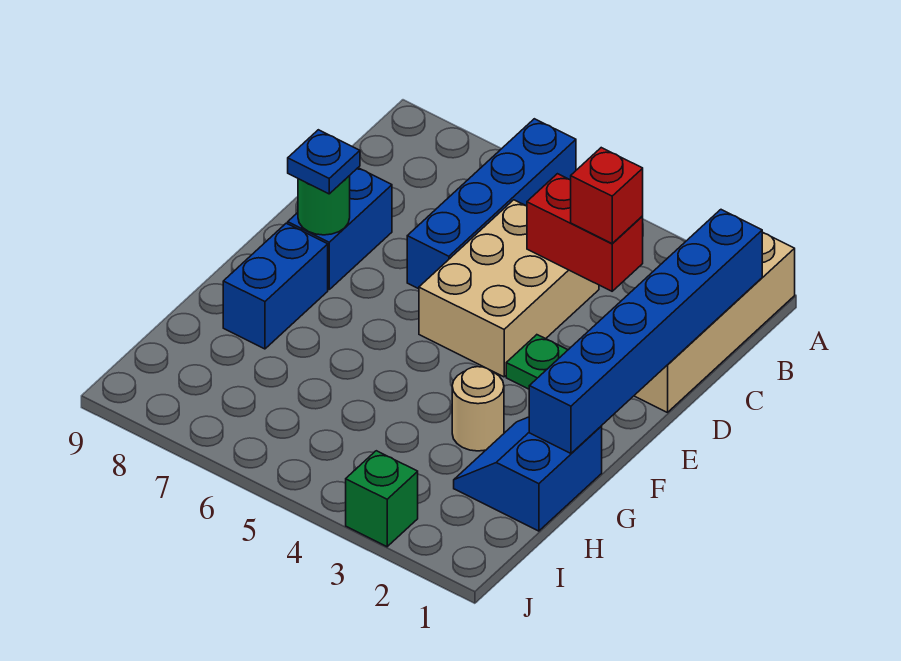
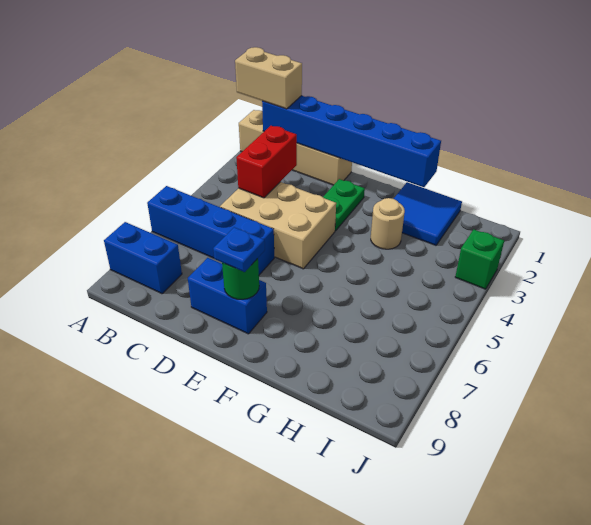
none -> tan brick A1:B1 level 3
red brick C3 level 3 -> none
blue brick F8:G8 level 1 -> blue brick A8:B8 level 1
blue slope G1:H2 level 1 top 1 -> blue tile G1:H2 level 1

